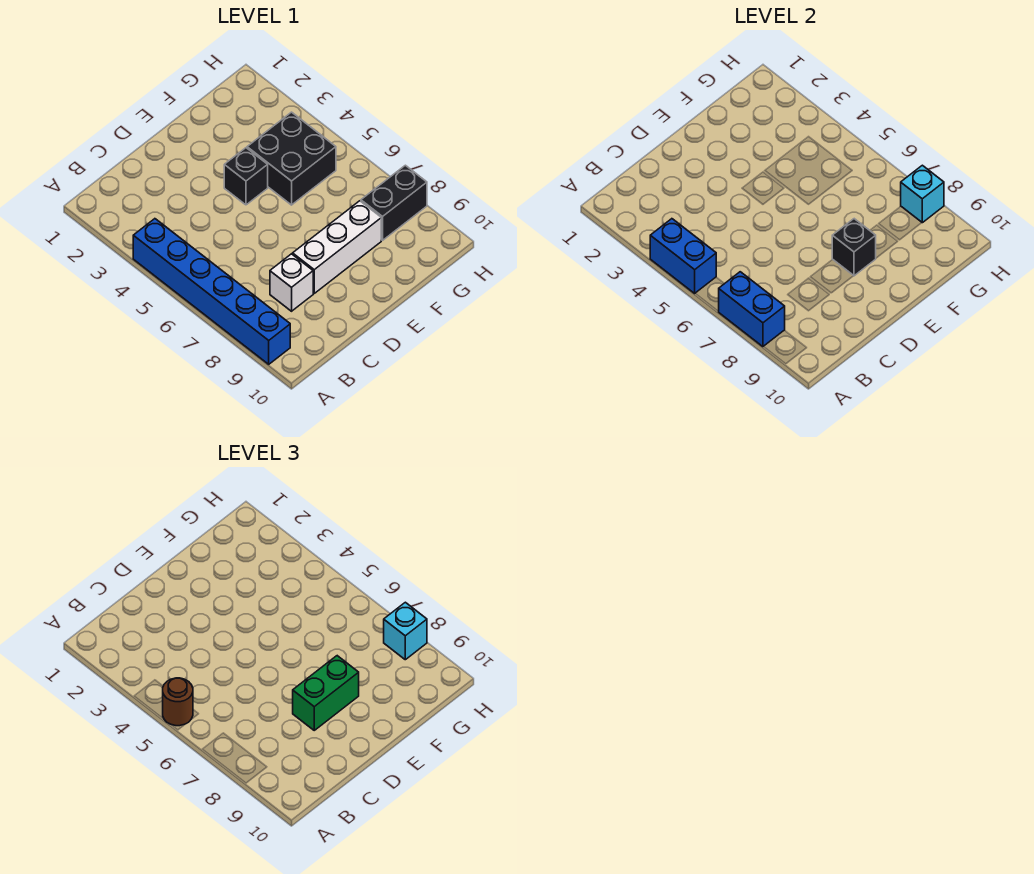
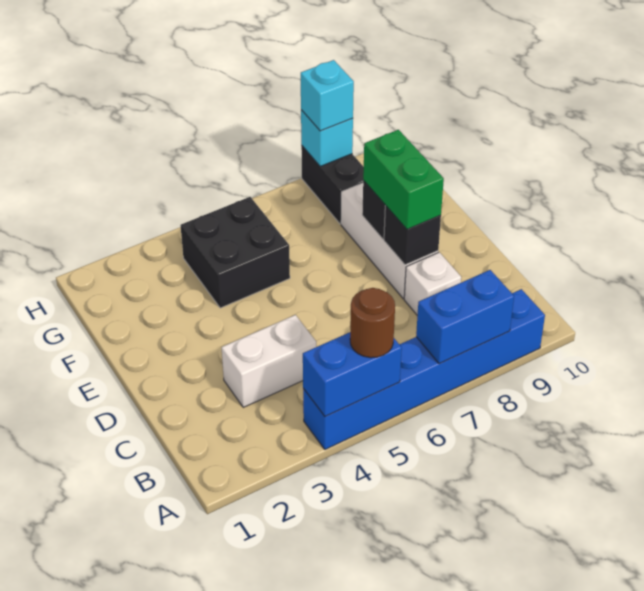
none -> white brick C3:C4 level 1
black brick E4 level 1 -> black brick D8 level 2

